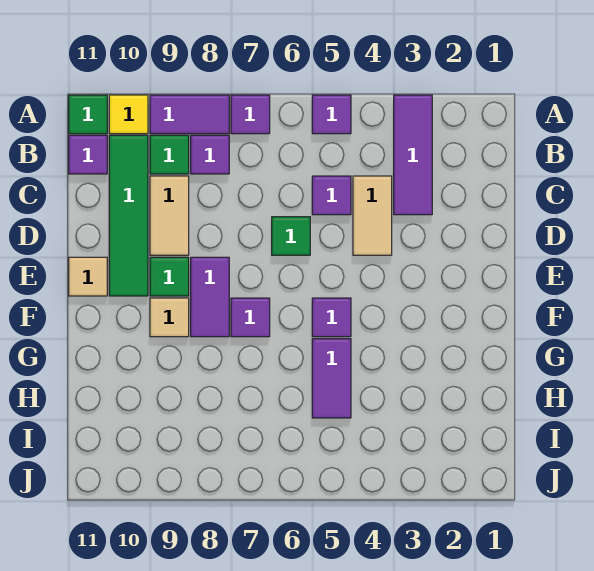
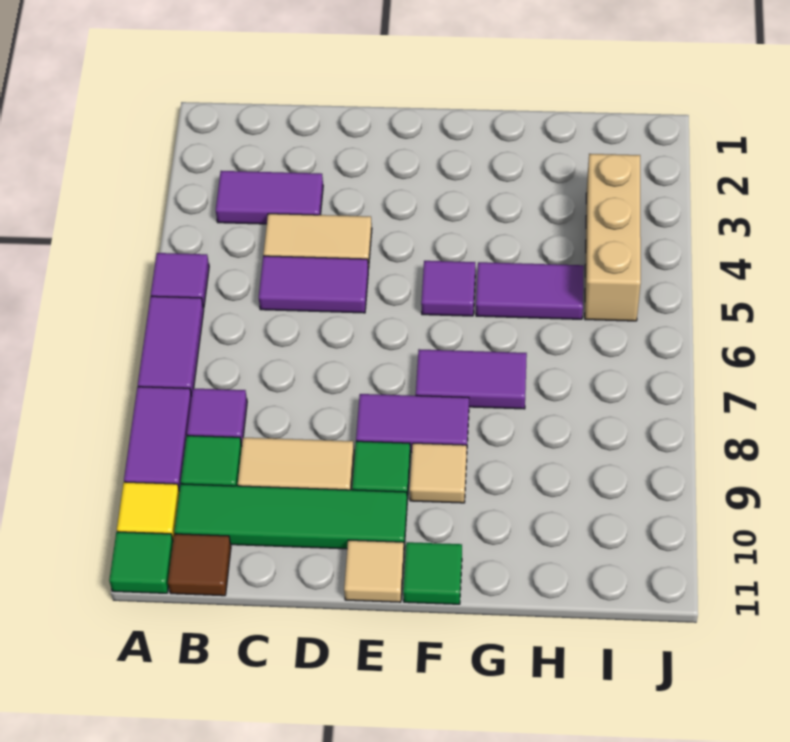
purple tile A3:C3 level 1 -> purple tile B3:C3 level 1
purple tile A7 level 1 -> purple tile A6:A7 level 1
purple tile B11 level 1 -> brown tile B11 level 1
purple tile C5 level 1 -> purple tile C5:D5 level 1
green tile D6 level 1 -> green tile F11 level 1
purple tile F7 level 1 -> purple tile F7:G7 level 1
none -> tan brick I3:I5 level 1

